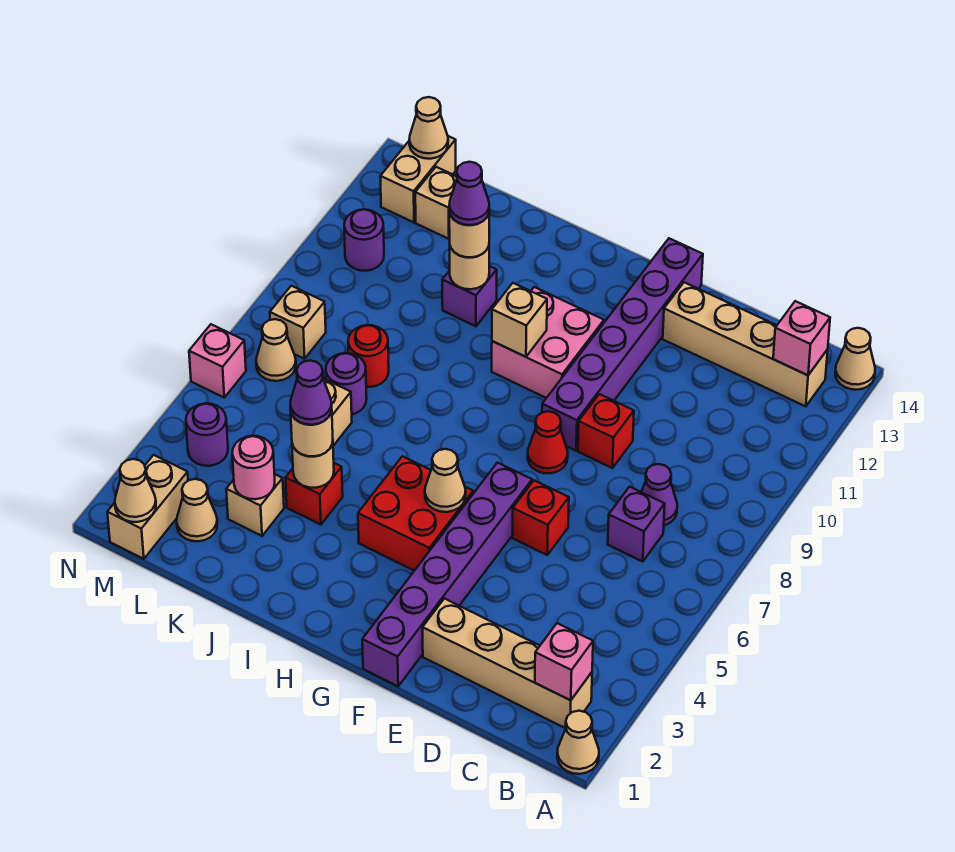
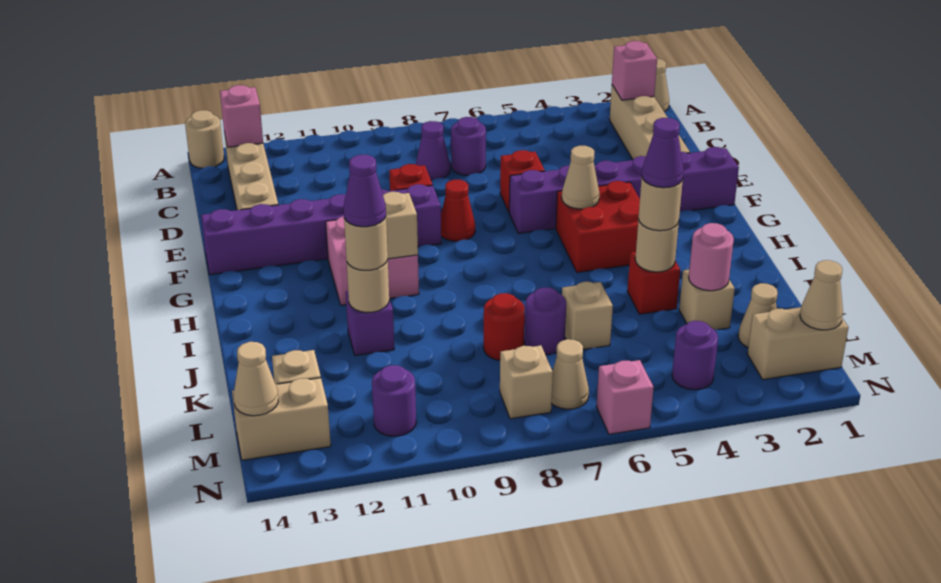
tan cone A14 level 1 -> tan round brick A14 level 1
purple brick C7 level 1 -> purple round brick C7 level 1

